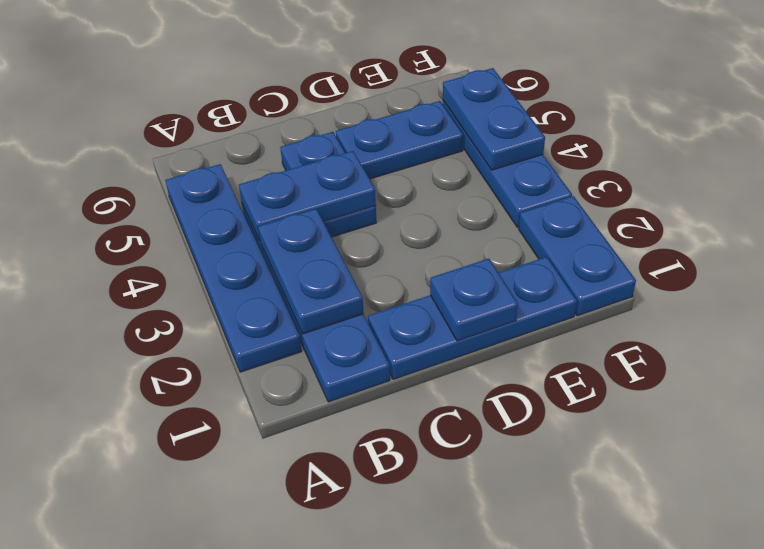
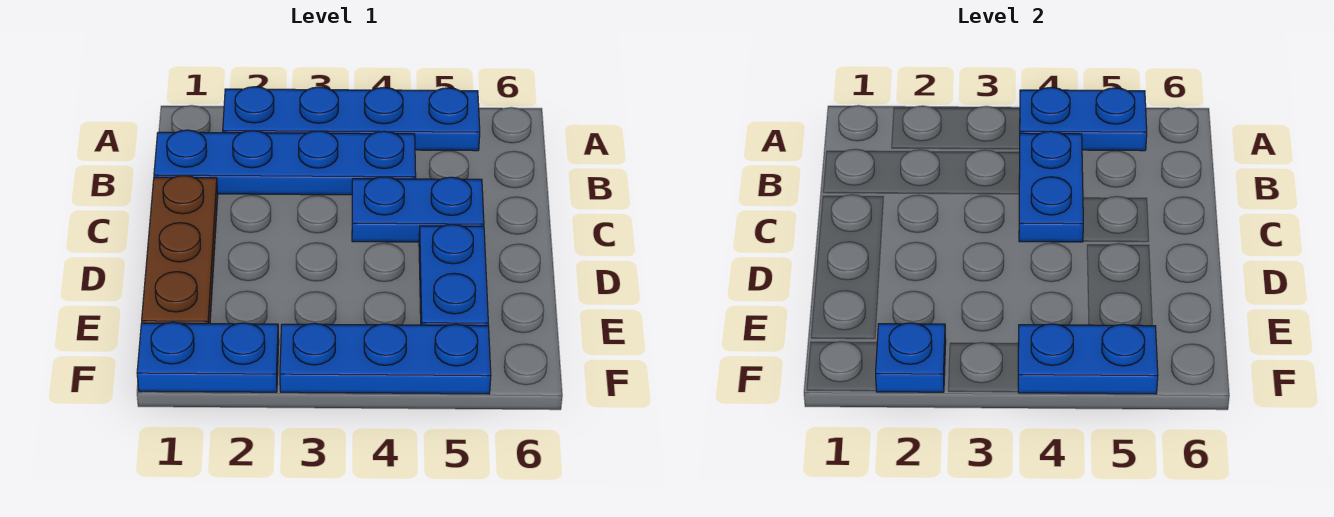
blue plate B2:B3 level 2 -> blue plate A4:A5 level 2
blue plate C1:E1 level 1 -> brown plate C1:E1 level 1
blue plate D1 level 2 -> blue plate F2 level 2

